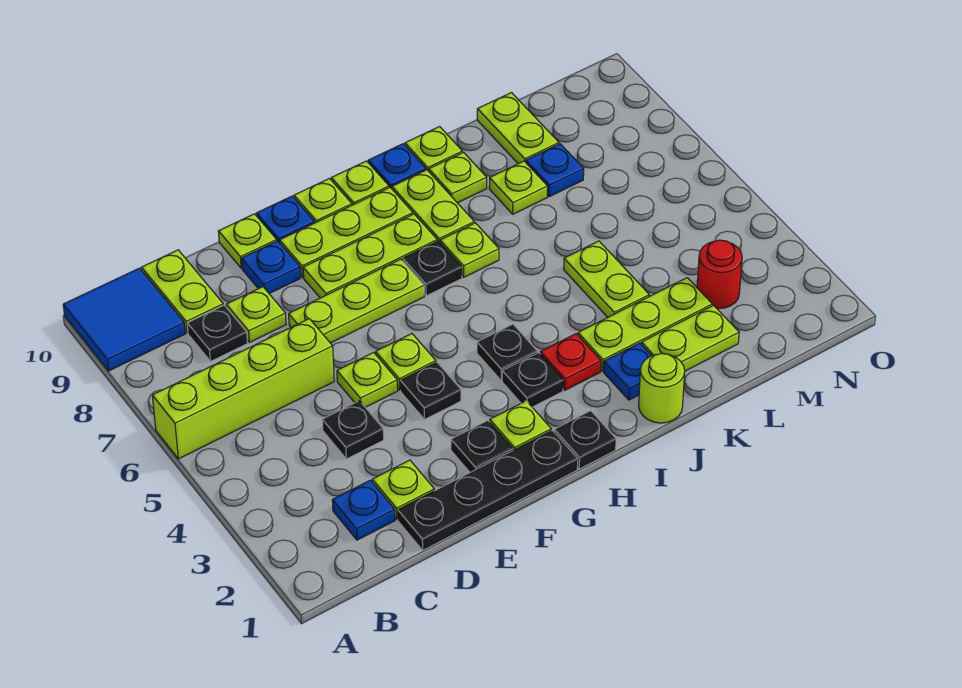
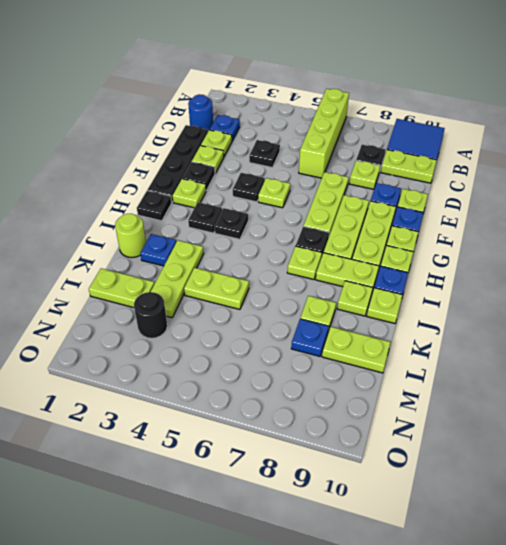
none -> blue round brick C1 level 1
lime plate E5 level 1 -> lime plate E2 level 1
red plate I3 level 1 -> none
lime plate K2:L2 level 1 -> lime plate L1:L2 level 1
red round brick M3 level 1 -> black round brick M3 level 1

